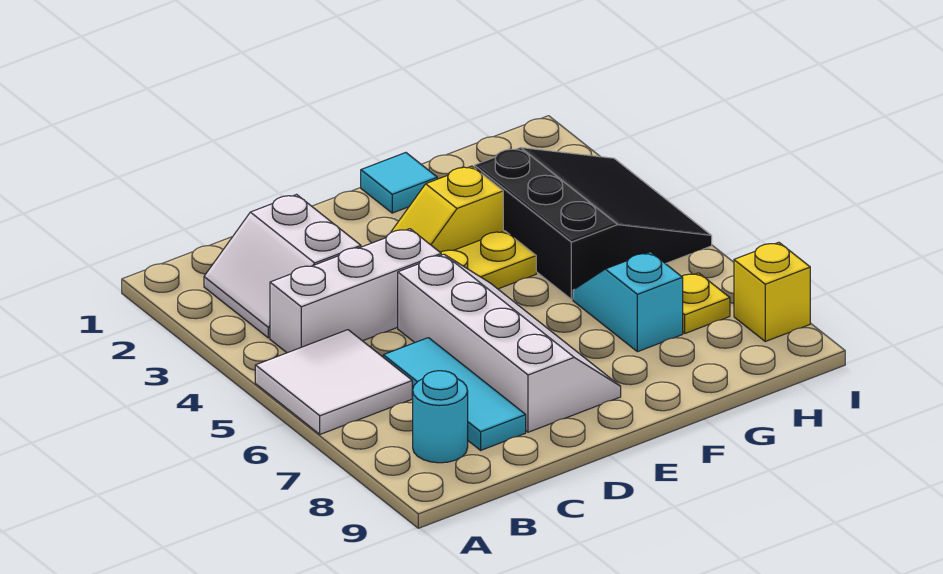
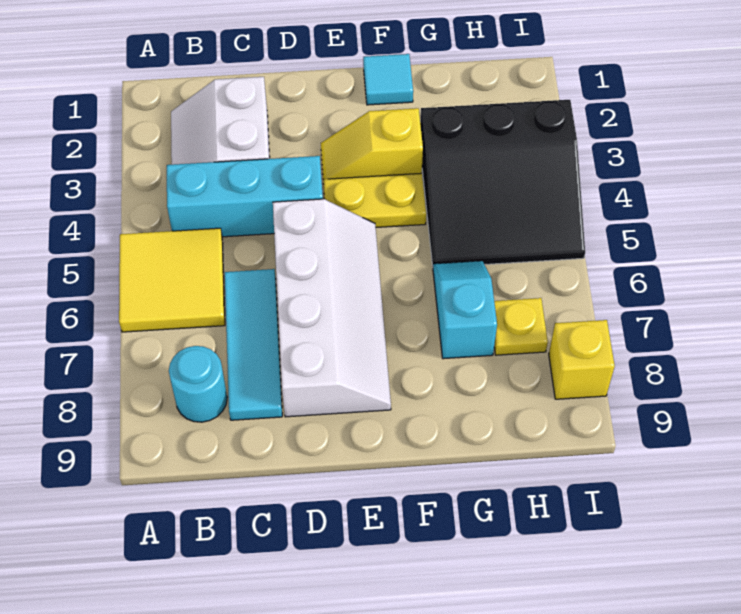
white tile A5:B6 level 1 -> yellow tile A5:B6 level 1
white brick B4:D4 level 1 -> cyan brick B4:D4 level 1
black slope G3:I5 level 1 top G -> black slope G3:I5 level 1 top 3

